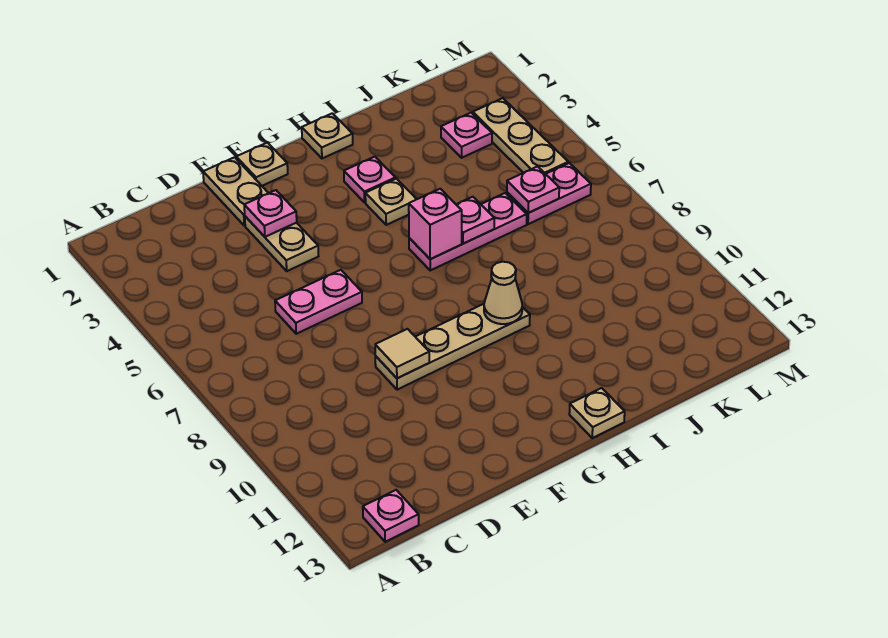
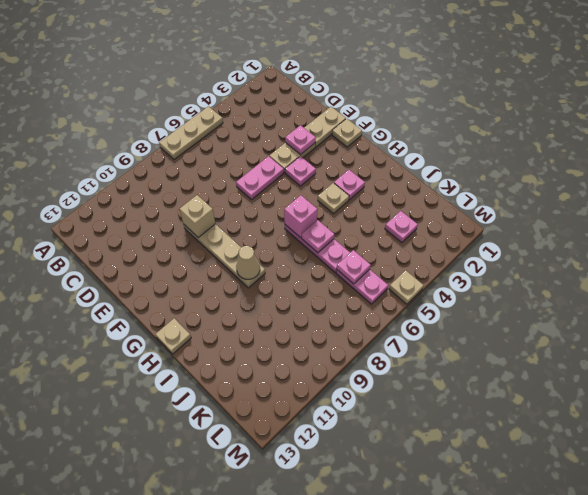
pink plate B13 level 1 -> pink plate F4 level 1
pink plate D6:E6 level 1 -> pink plate E5:E6 level 1
tan tile E9 level 2 -> tan brick E9 level 2
tan plate H1 level 1 -> tan plate M5 level 1
tan plate L3:L5 level 1 -> tan plate A5:A7 level 1

